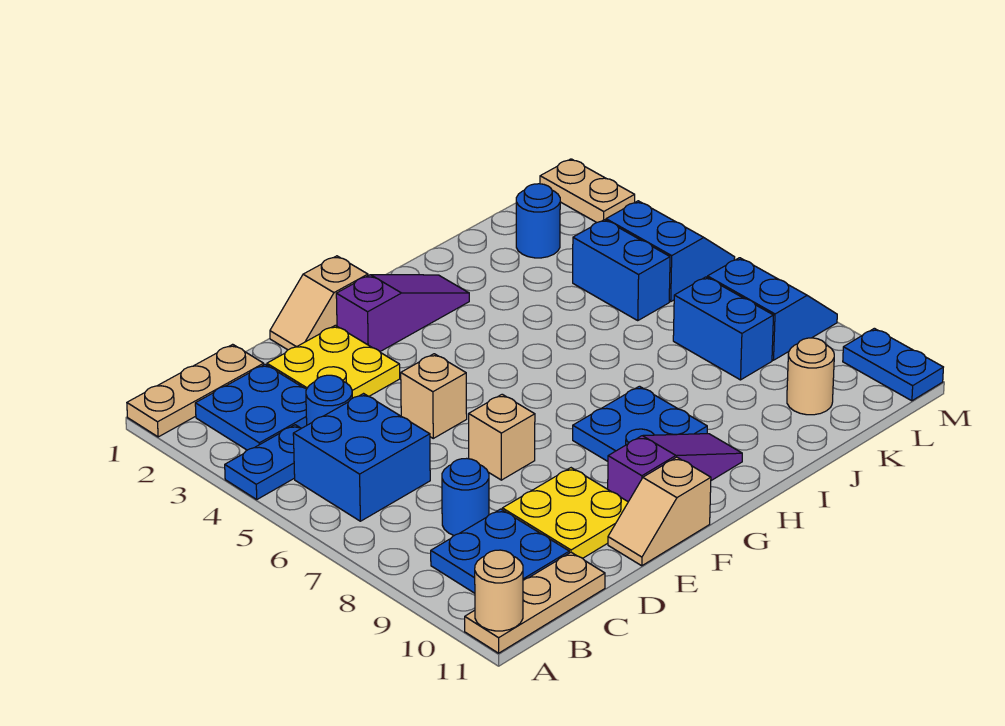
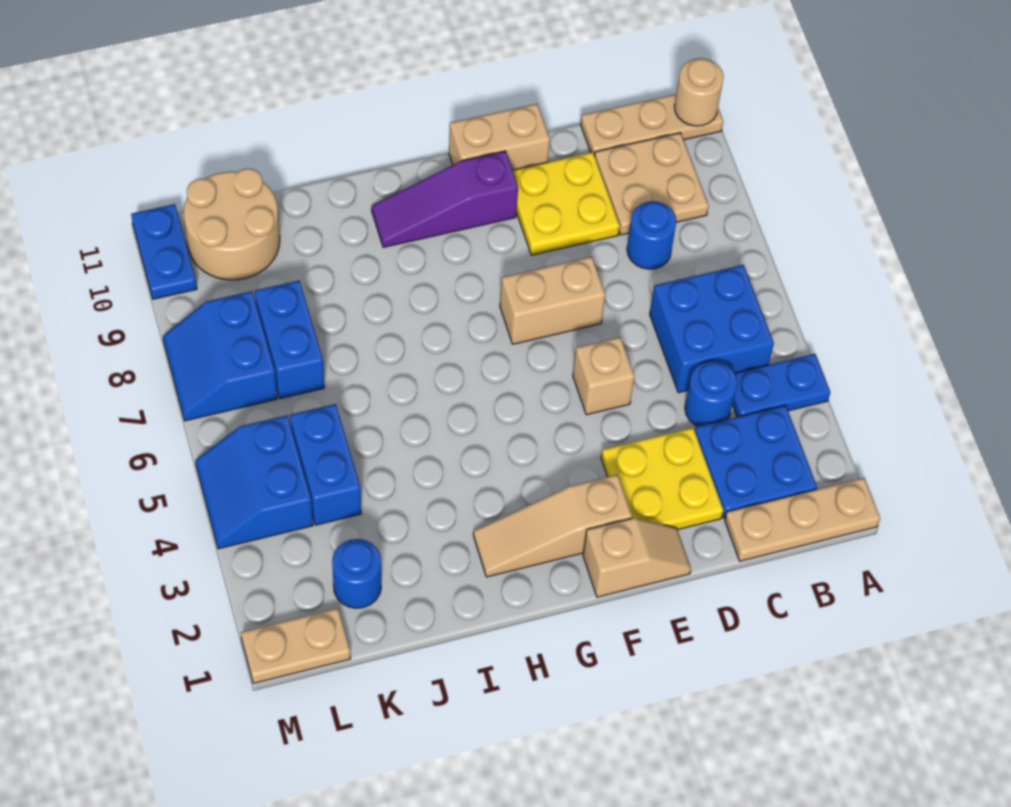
blue plate B9:C10 level 1 -> tan plate B9:C10 level 1
tan brick E7 level 1 -> tan brick E7:F7 level 1
tan slope E11:F11 level 1 top F -> tan brick E11:F11 level 1
purple slope F2:H2 level 1 top F -> tan slope F2:H2 level 1 top F
blue plate G8:H9 level 1 -> none
tan round brick K10 level 1 -> tan round brick K10:L11 level 1
tan plate M1:M2 level 1 -> tan plate L1:M1 level 1

